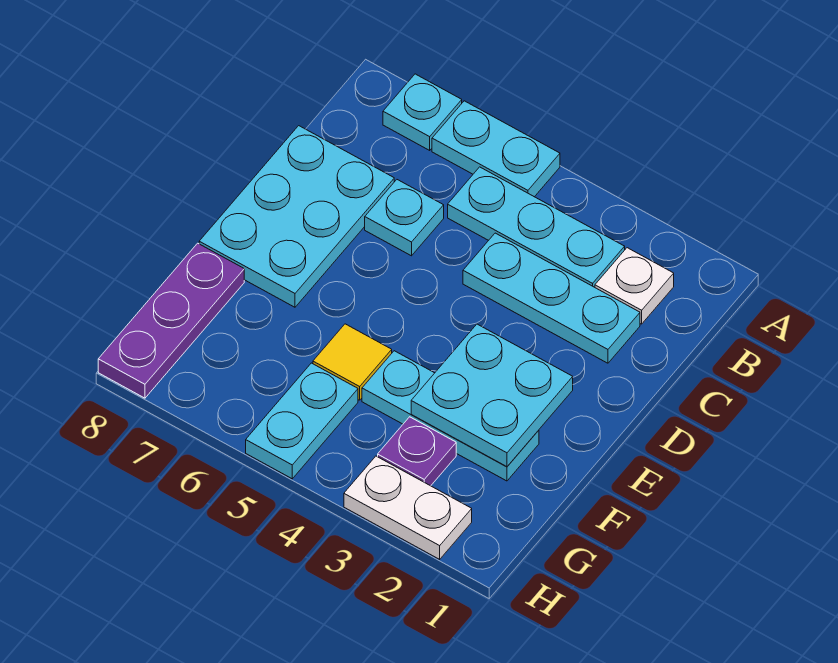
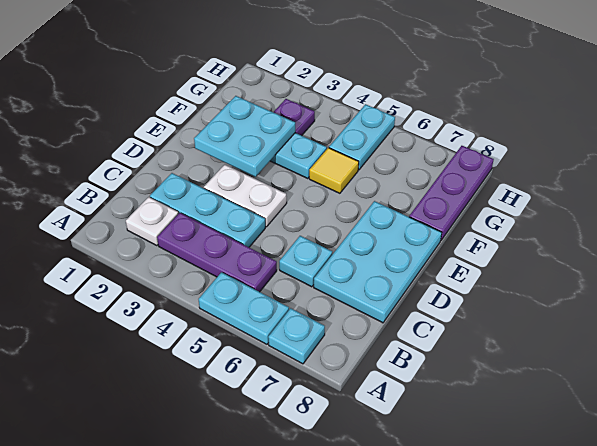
cyan plate B3:B5 level 1 -> purple plate B3:B5 level 1
white plate H2:H3 level 1 -> white plate D3:D4 level 1

